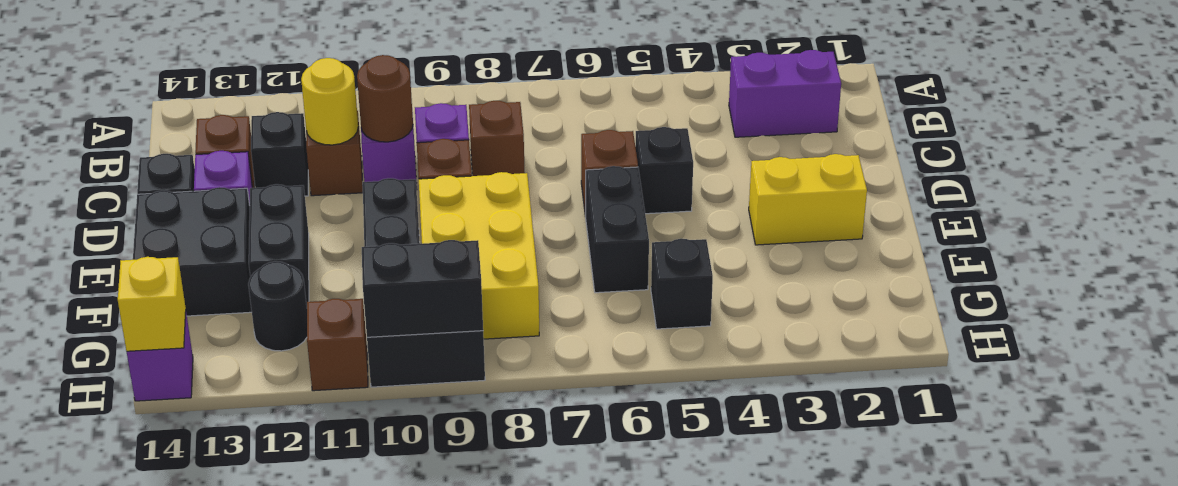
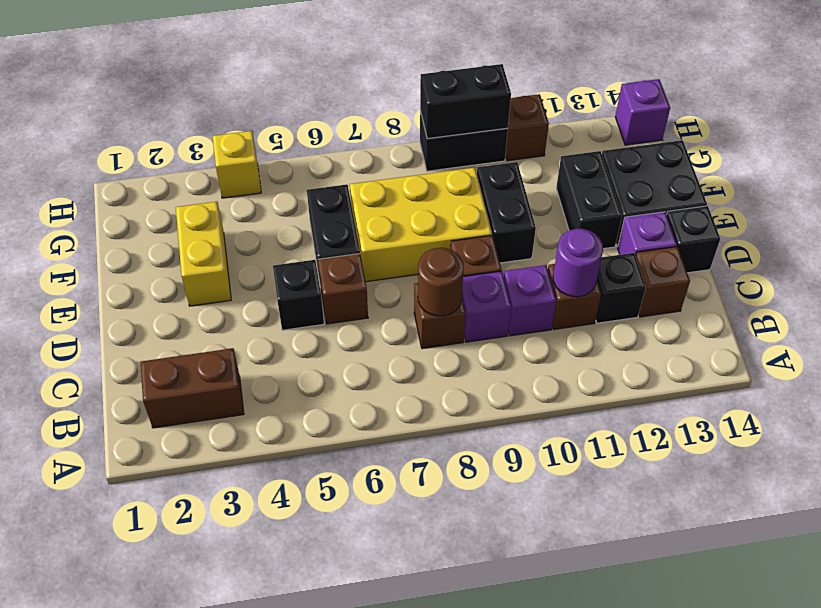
purple brick B2:B3 level 1 -> brown brick B2:B3 level 1
brown round brick C10 level 2 -> brown round brick C8 level 2
yellow round brick C11 level 2 -> purple round brick C11 level 2
yellow brick E2:E3 level 1 -> yellow brick E3:F3 level 1
yellow brick E8:G9 level 1 -> yellow brick E7:F9 level 1
black brick G5 level 1 -> none
black round brick G12 level 1 -> none
yellow brick H14 level 2 -> yellow brick H4 level 1

